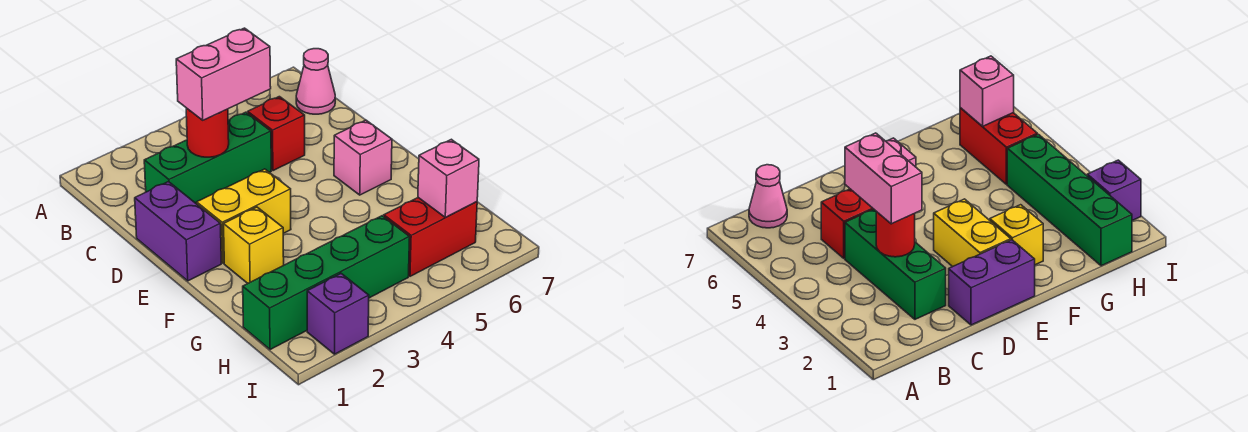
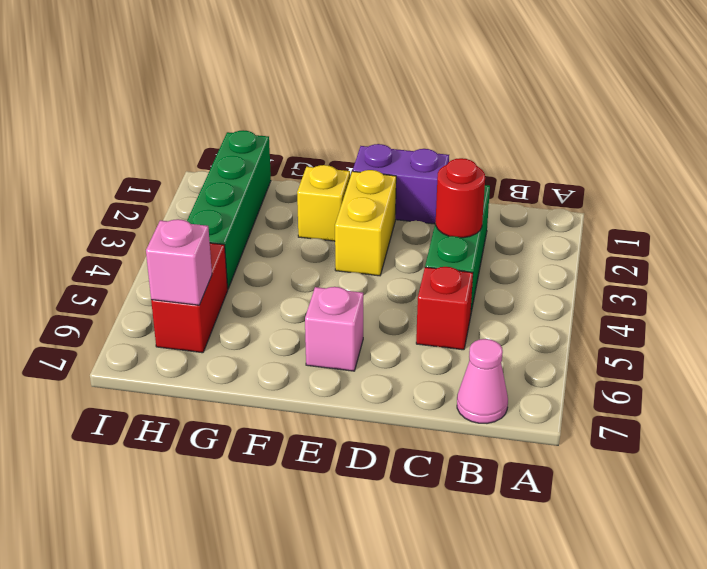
pink brick C3:C4 level 3 -> none
purple brick I2 level 1 -> none

